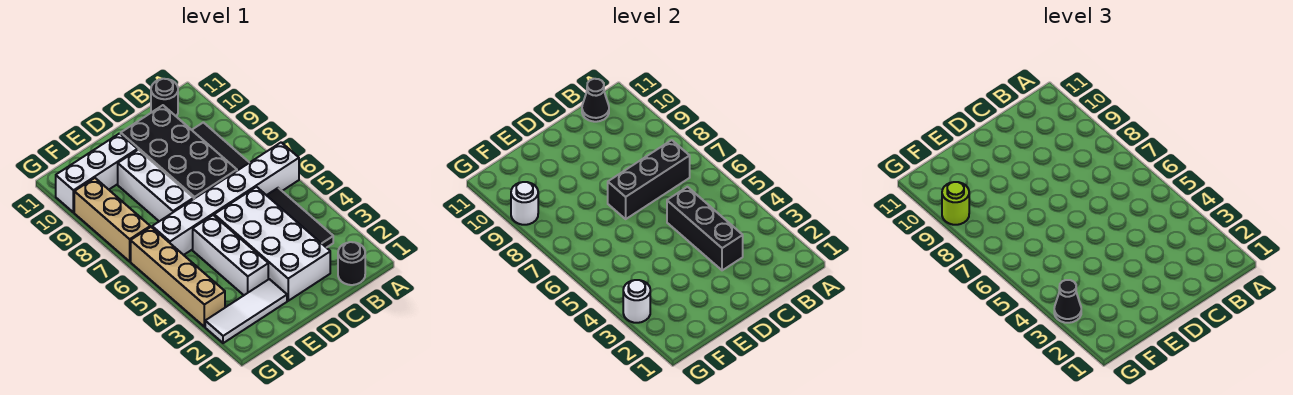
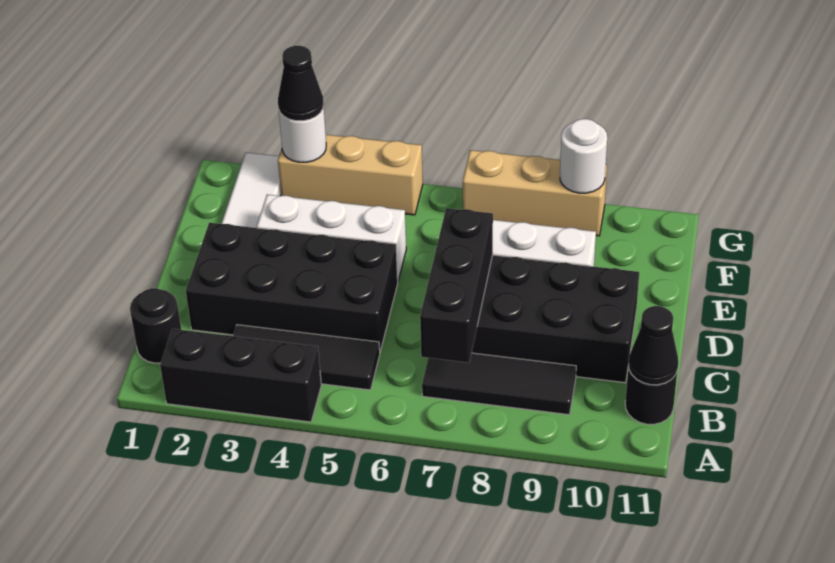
white brick A6:F6 level 1 -> none
white brick C2:D5 level 1 -> black brick C2:D5 level 1
black brick C3:C5 level 2 -> black brick A2:A4 level 1
white brick E10:G10 level 1 -> none
tan brick G3:G6 level 1 -> tan brick G3:G5 level 1
lime round brick G9 level 3 -> none

